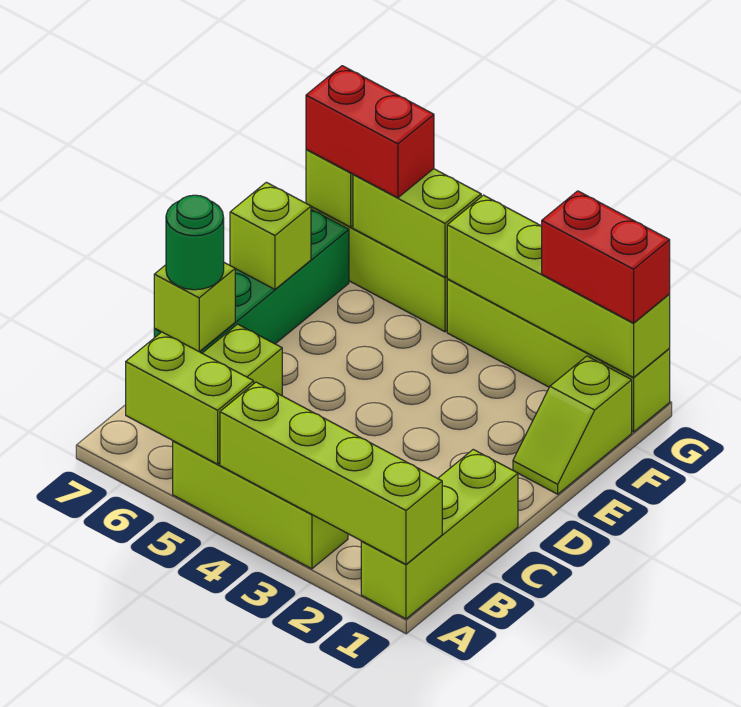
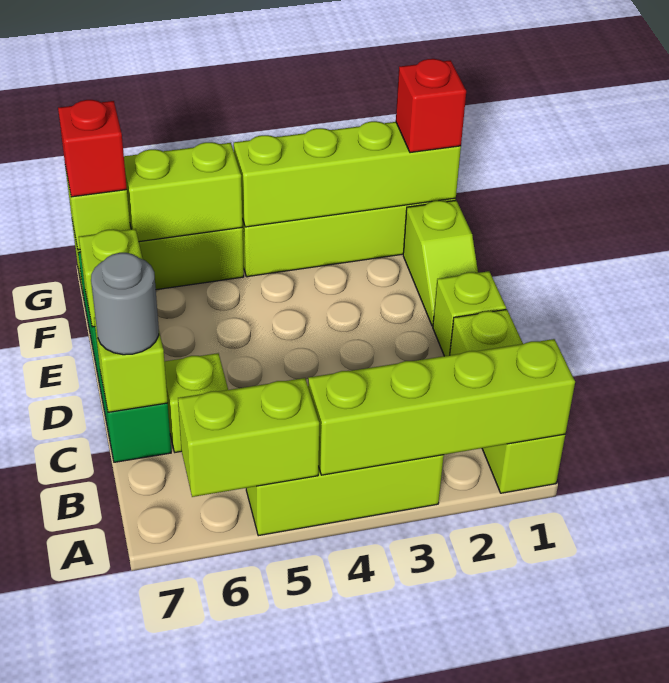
green round brick C7 level 3 -> grey round brick C7 level 3
none -> lime brick D1 level 1
red brick G1:G2 level 3 -> red brick G1 level 3
red brick G6:G7 level 3 -> red brick G7 level 3

